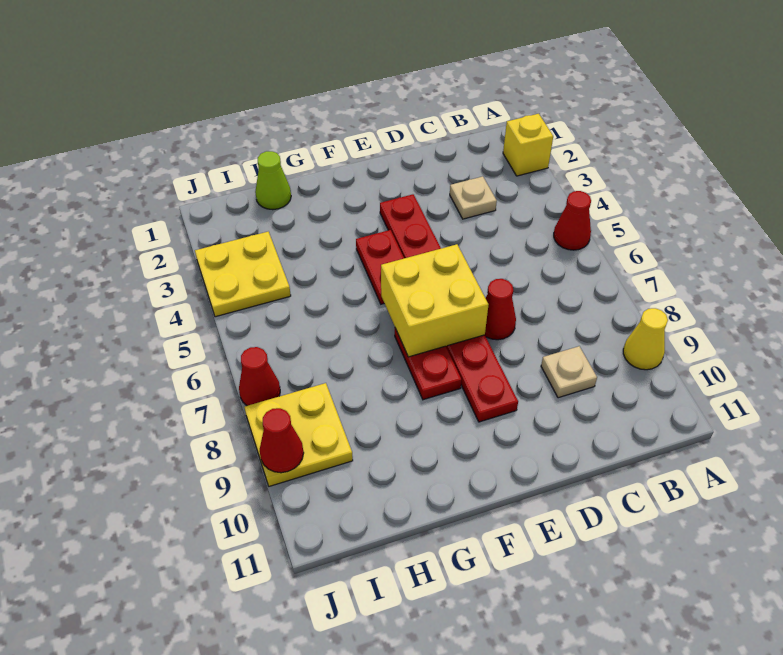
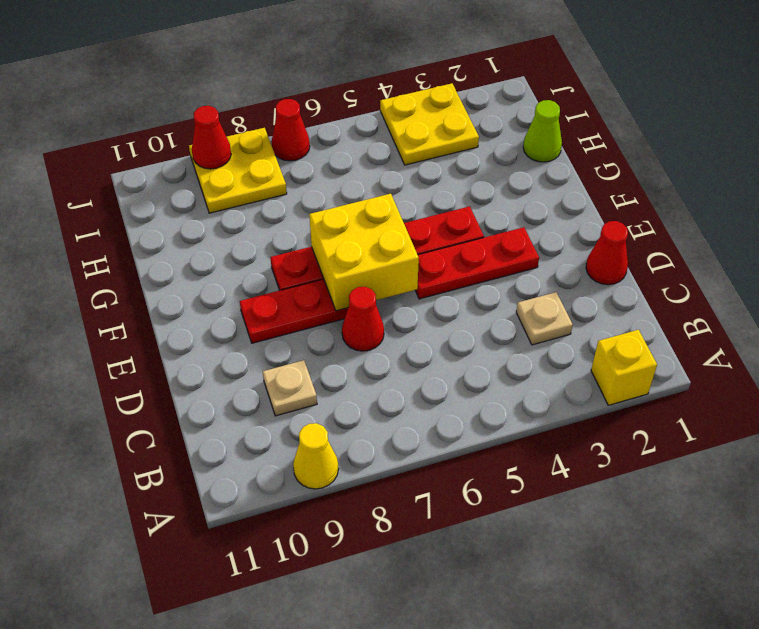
red cone A5 level 1 -> red cone D1 level 1

